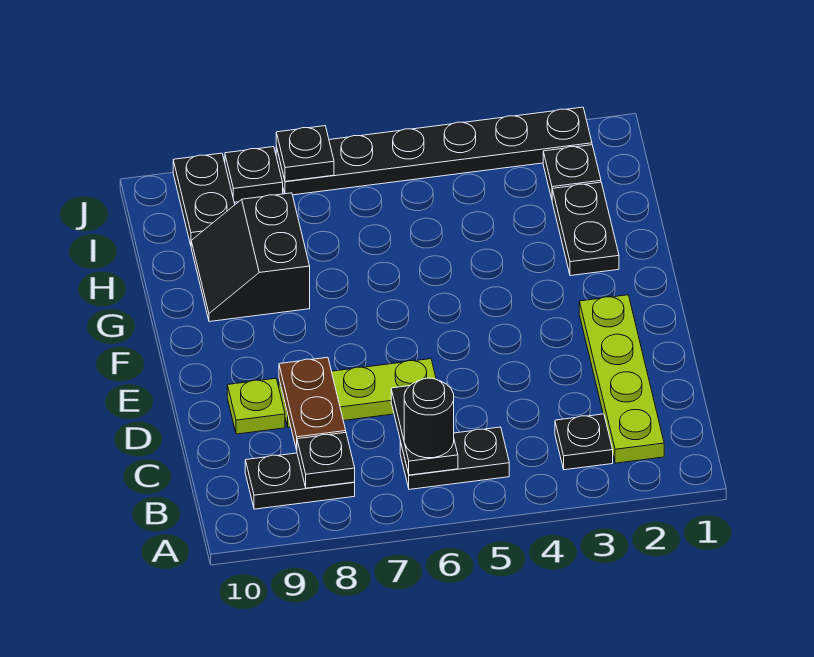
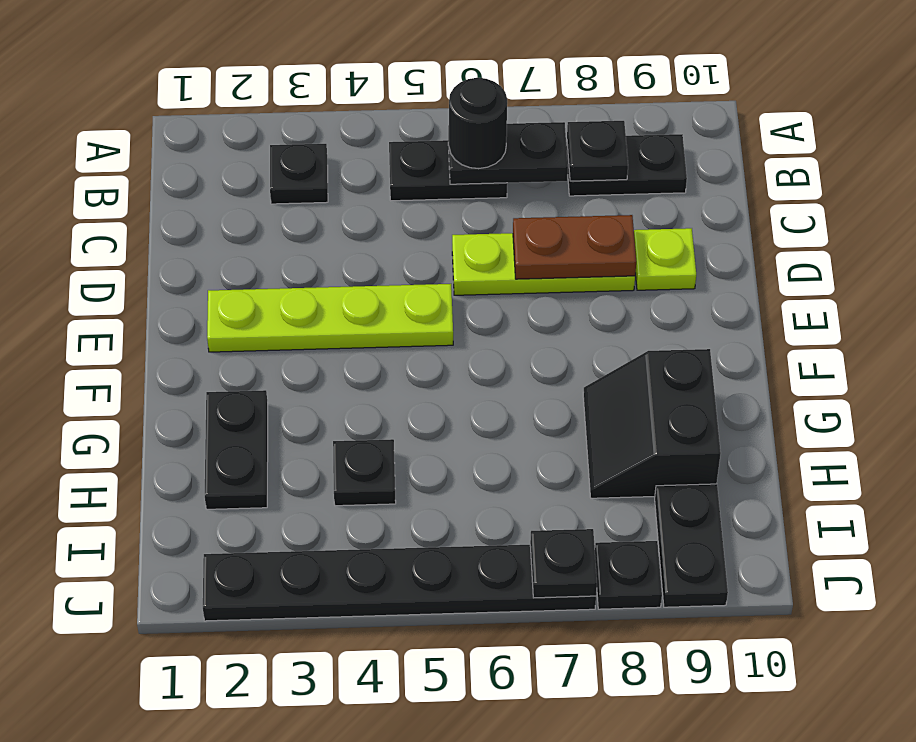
lime plate B2:E2 level 1 -> lime plate E2:E5 level 1
black plate B6:C6 level 2 -> black plate B6:B7 level 2
brown plate C8:D8 level 2 -> brown plate D7:D8 level 2
black slope G8:H9 level 1 top 8 -> black slope G8:H9 level 1 top 9
black plate I2 level 1 -> black plate H4 level 1

